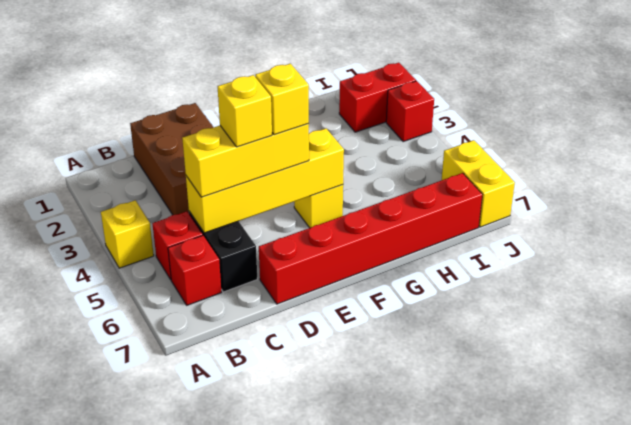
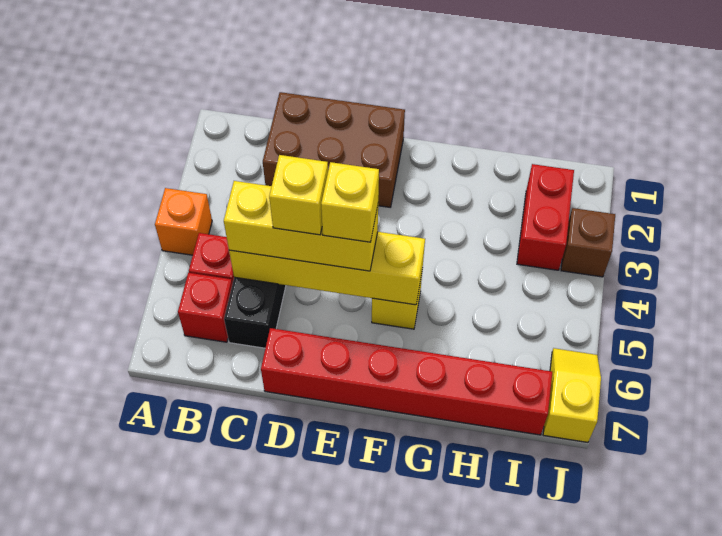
yellow brick A4 level 1 -> orange brick A4 level 1
brown brick C1:D3 level 1 -> brown brick C1:E2 level 1
red brick I2:J2 level 1 -> red brick I2:I3 level 1
red brick J3 level 1 -> brown brick J3 level 1
yellow brick J6:J7 level 1 -> yellow slope J6:J7 level 1 top 7

